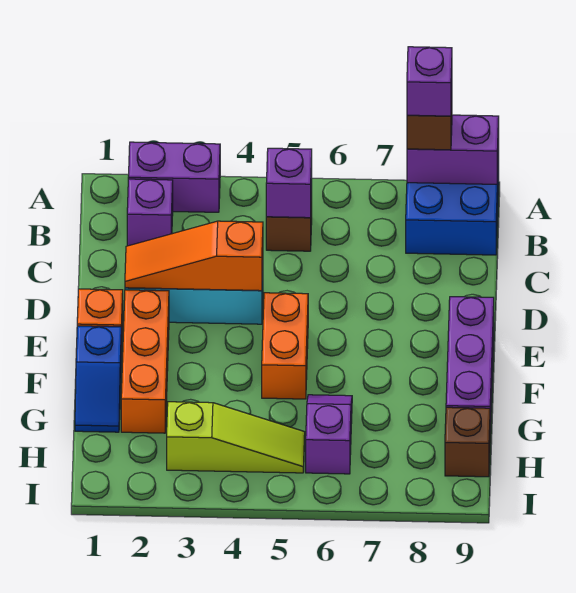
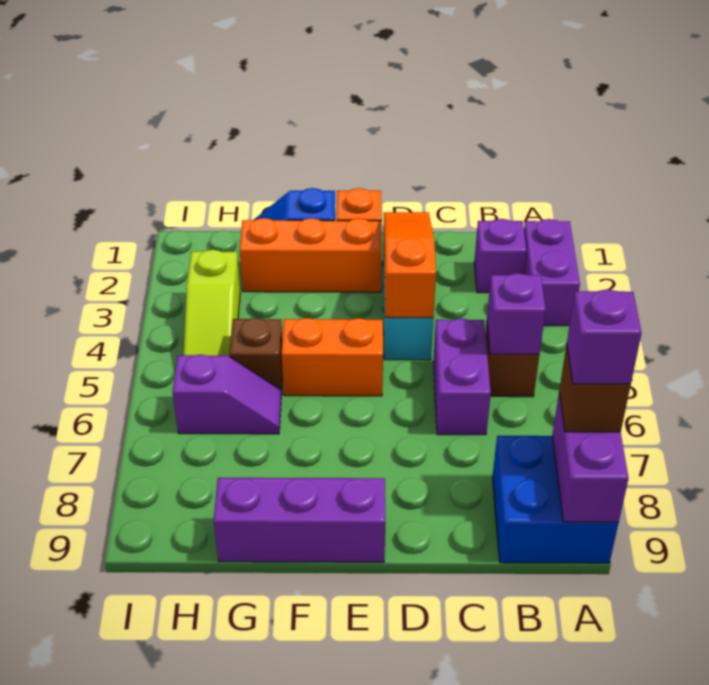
none -> purple brick C5:C6 level 1
brown brick H9 level 1 -> brown brick G5 level 1

